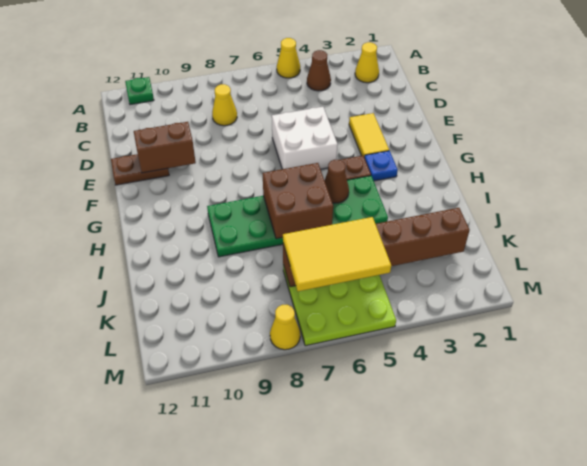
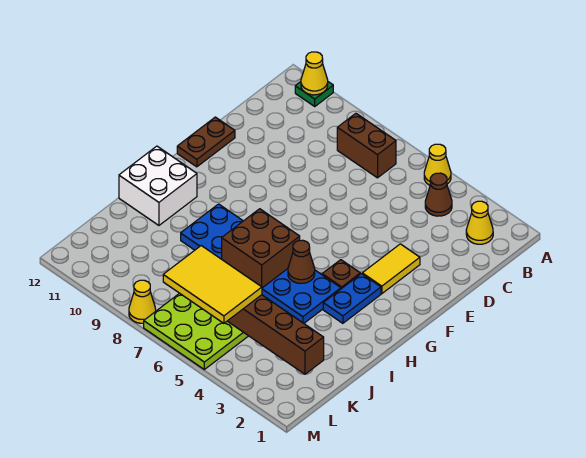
yellow cone C8 level 1 -> yellow cone A11 level 2
white brick E5:F6 level 1 -> white brick H11:I12 level 1
brown brick E10:E11 level 2 -> brown brick B7:B8 level 1
brown plate E11:E12 level 1 -> brown plate E12:F12 level 1
blue plate G3 level 1 -> blue plate G3:H3 level 1
green plate H4:I9 level 1 -> blue plate H4:I9 level 1

